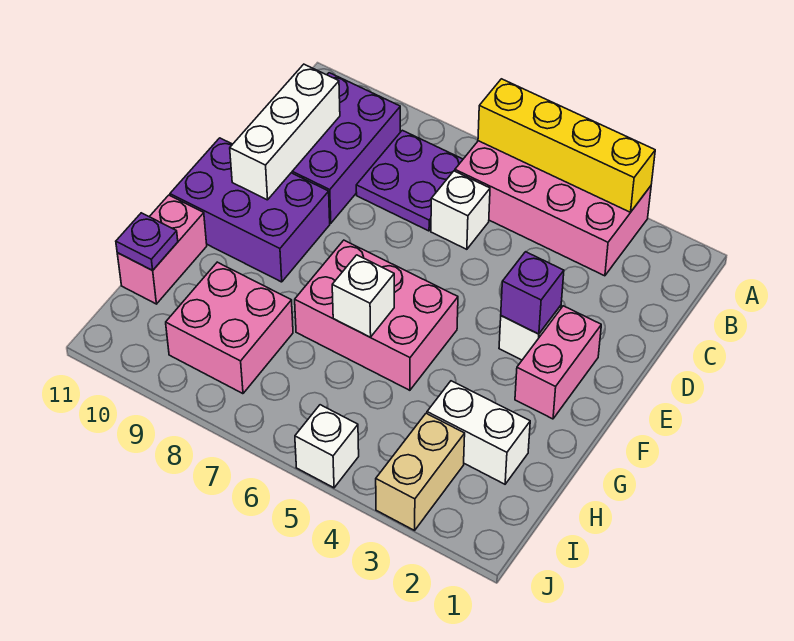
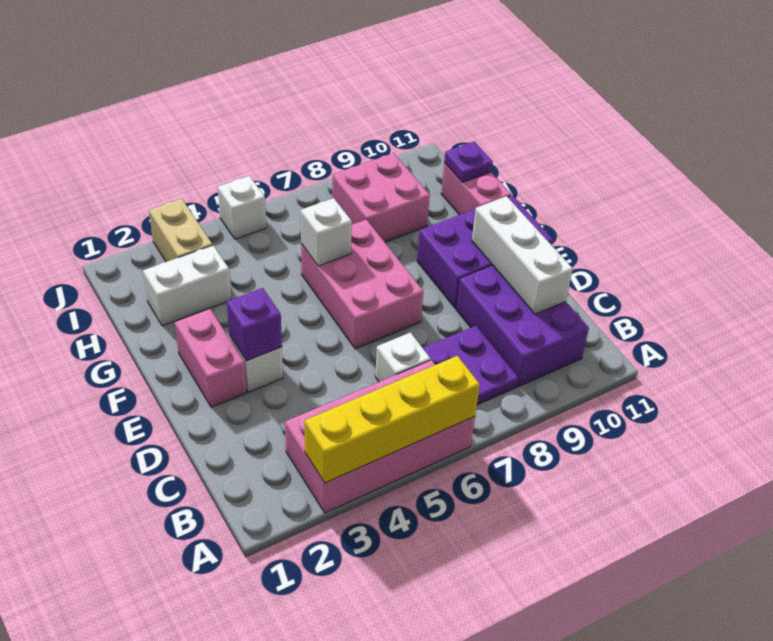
pink brick F5:G7 level 1 -> pink brick E6:G7 level 1

